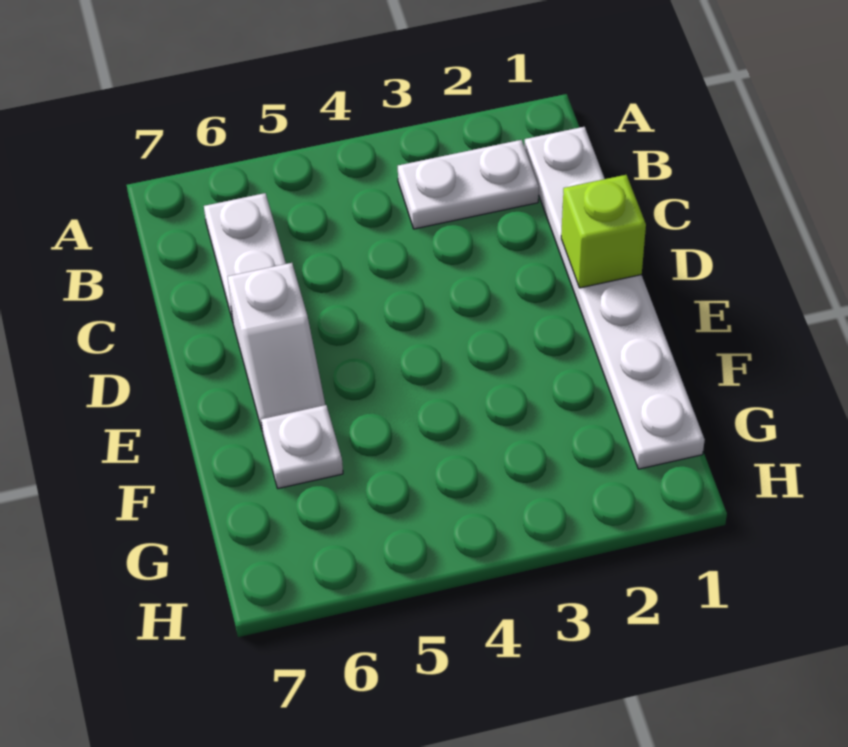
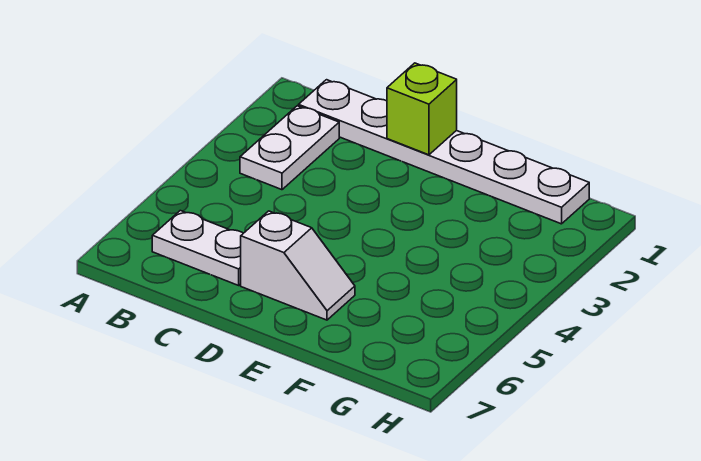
white plate F6 level 1 -> none

